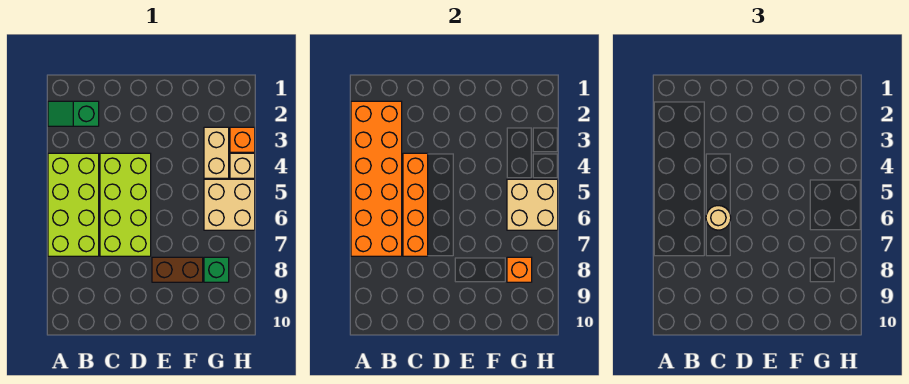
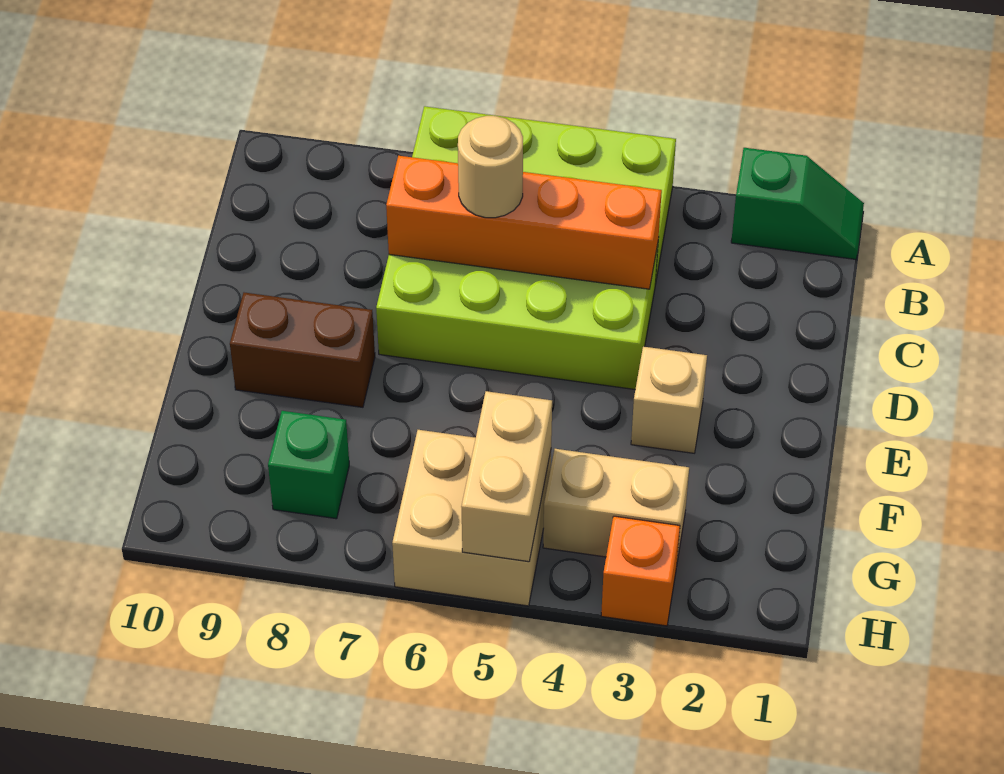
green slope A2:B2 level 1 top B -> green slope A1:A2 level 1 top 2
orange brick A2:B7 level 2 -> none
brown brick E8:F8 level 1 -> brown brick E8:E9 level 1
tan brick G5:H6 level 2 -> tan brick G5:H5 level 2
orange brick G8 level 2 -> none
tan brick H4 level 1 -> tan brick E3 level 1

